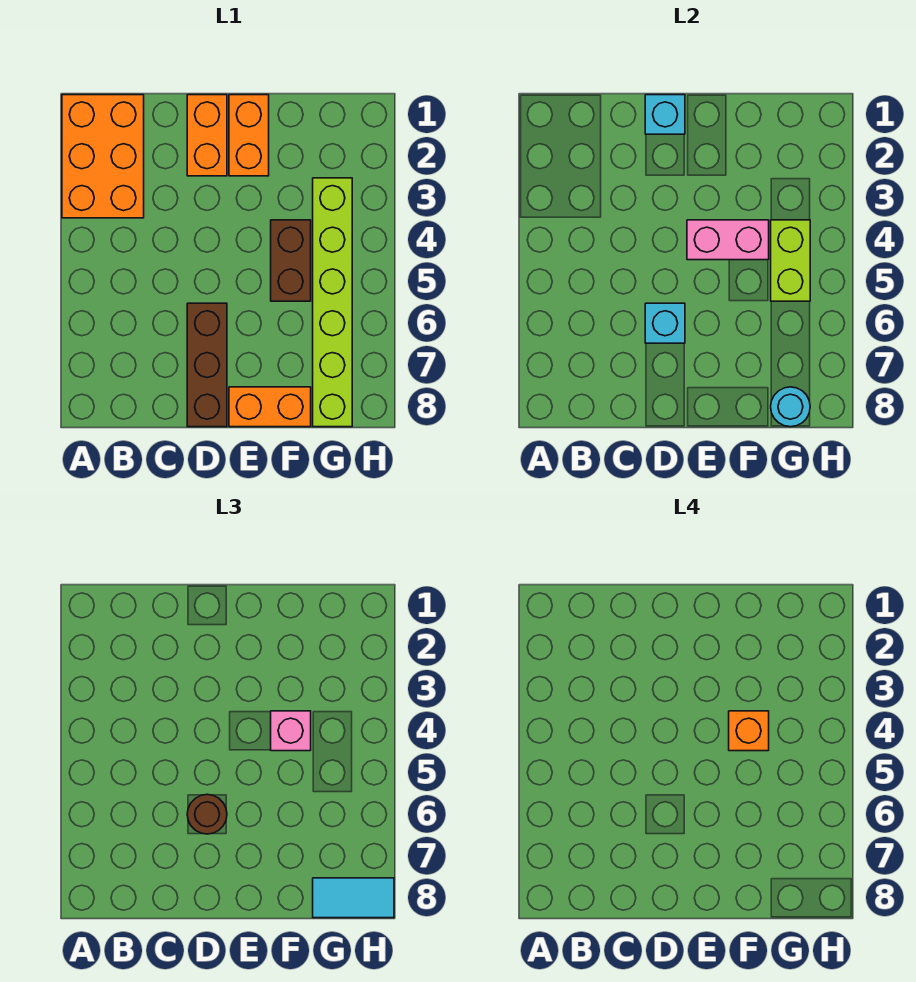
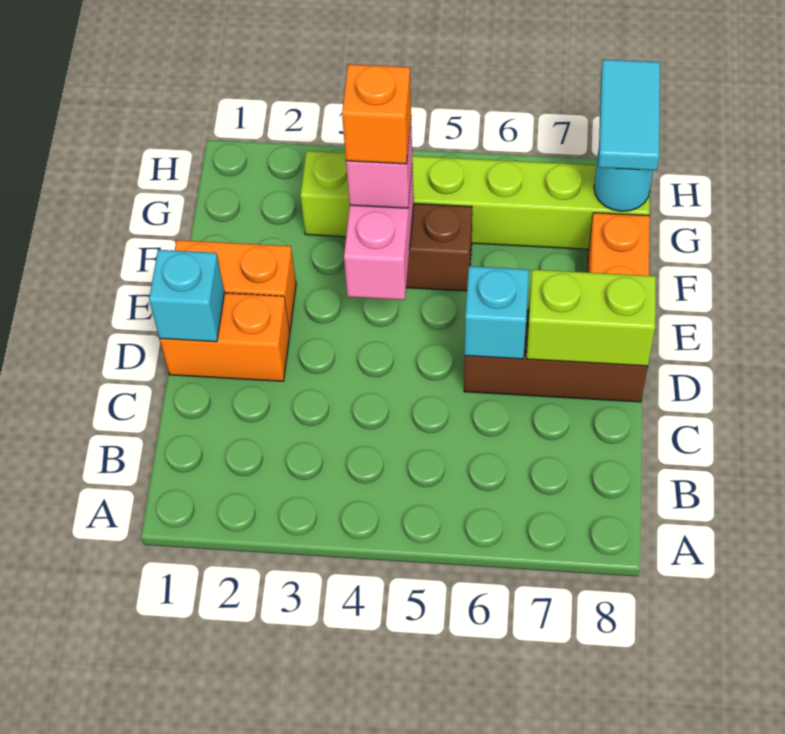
orange brick A1:B3 level 1 -> none
brown round brick D6 level 3 -> none
lime brick G4:G5 level 2 -> lime brick D7:D8 level 2

